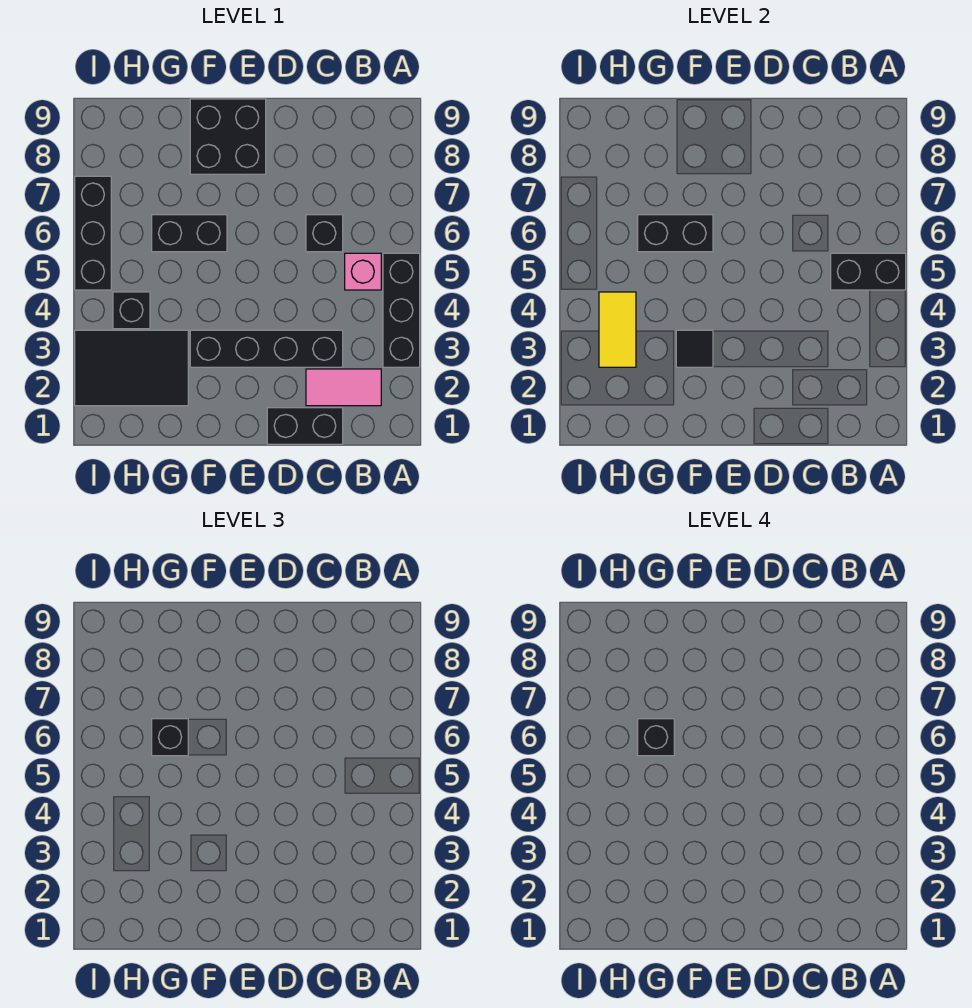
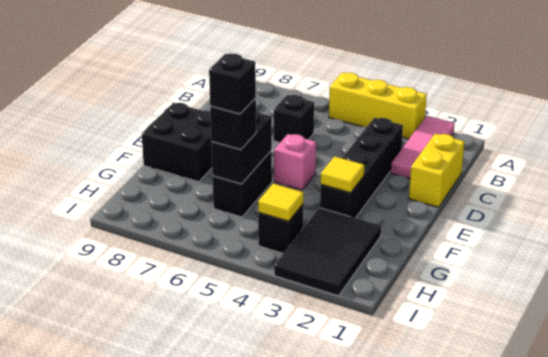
black brick A3:A5 level 1 -> yellow brick A3:A5 level 1
black brick A5:B5 level 2 -> none
pink tile B2:C2 level 1 -> pink tile A2:C2 level 1
pink brick B5 level 1 -> pink brick E5 level 1
black brick C1:D1 level 1 -> yellow brick C1:D1 level 1
black tile F3 level 2 -> yellow tile F3 level 2
yellow tile H3:H4 level 2 -> yellow tile H4 level 2
black brick I5:I7 level 1 -> none

